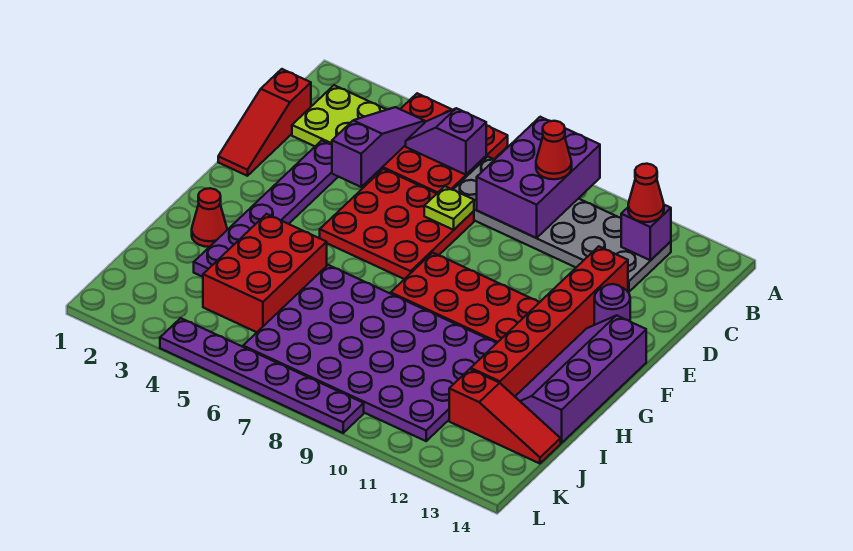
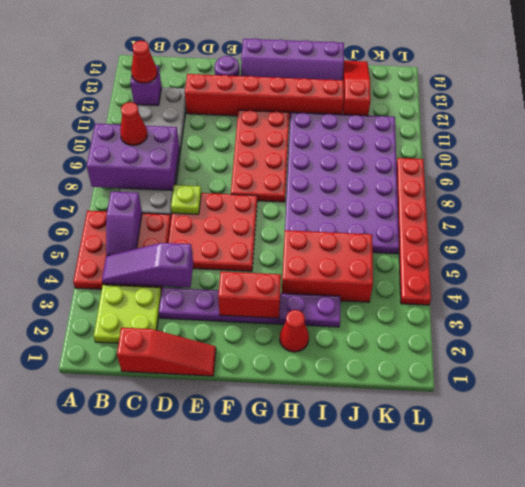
none -> red brick F3:G3 level 2
purple plate L4:L9 level 1 -> red plate L4:L9 level 1

